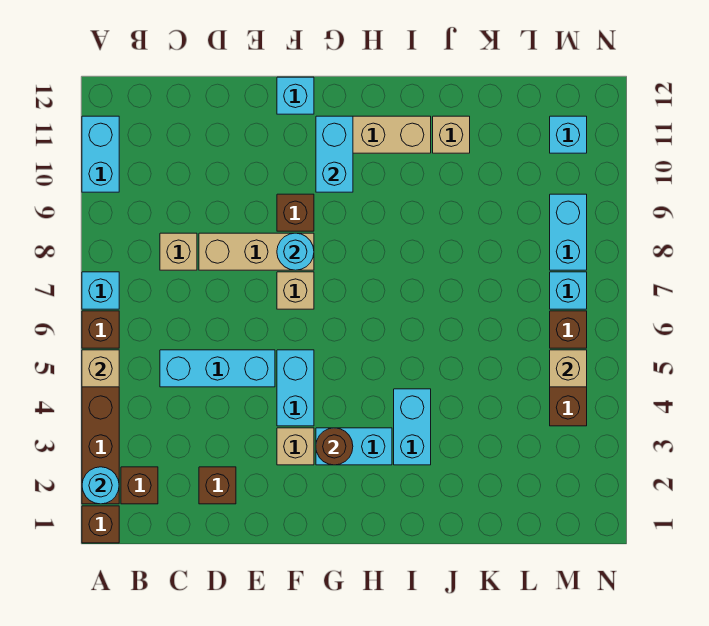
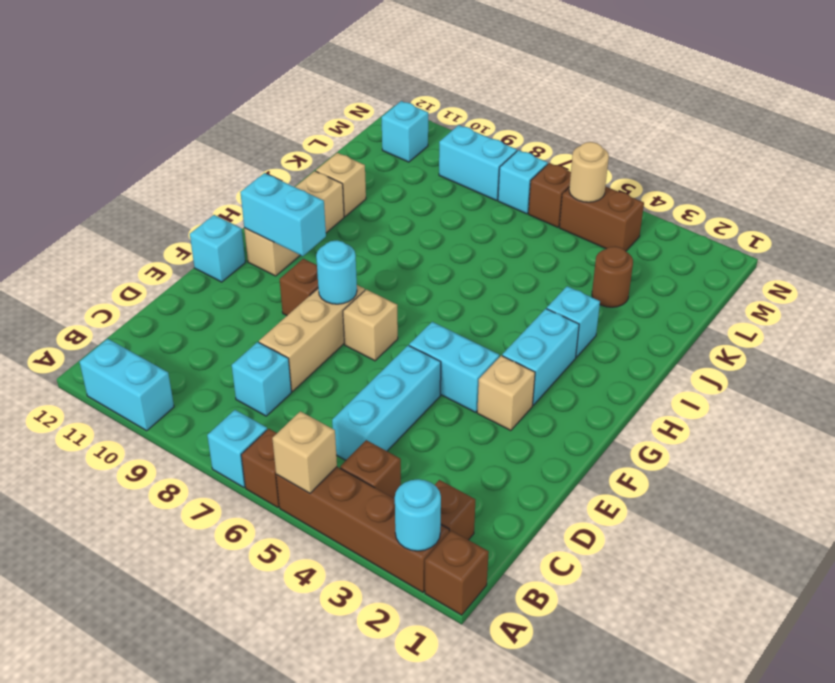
tan brick C8 level 1 -> cyan brick C8 level 1
brown brick D2 level 1 -> brown brick B4 level 1
brown round brick G3 level 2 -> brown round brick K3 level 1
cyan brick I3:I4 level 1 -> cyan brick I3 level 1
tan brick M5 level 2 -> tan round brick M5 level 2

